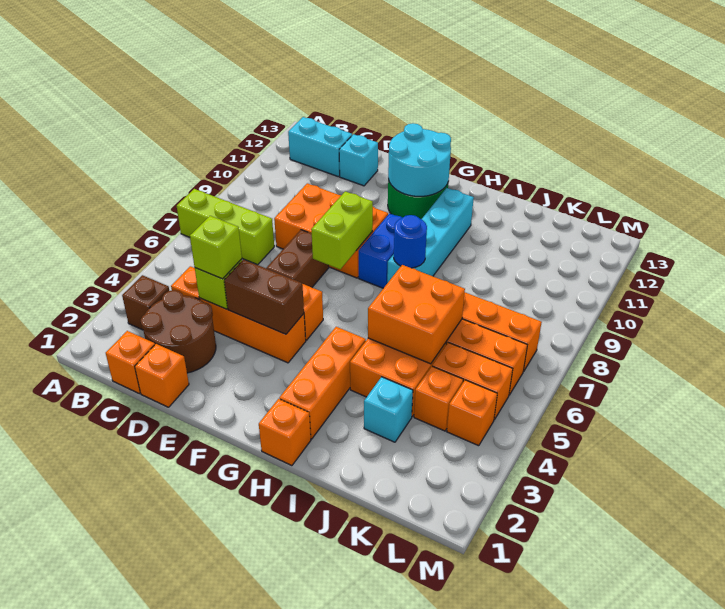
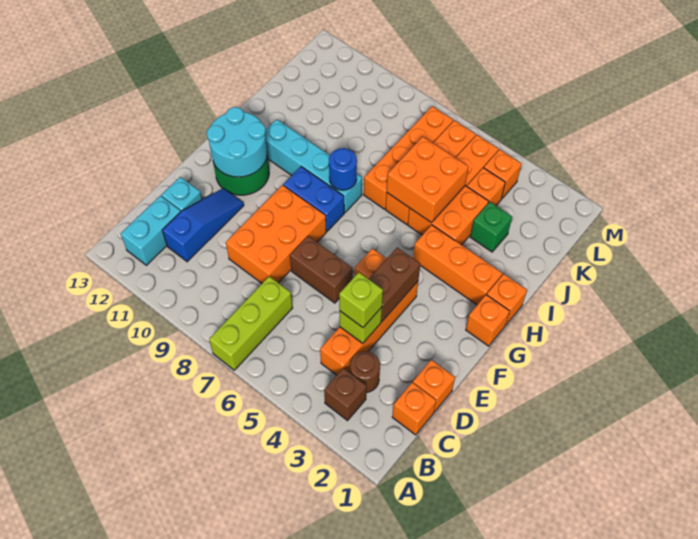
brown round brick C2:D3 level 1 -> brown round brick C3 level 1
none -> blue slope C11:E11 level 1 top C
lime brick F7:F8 level 2 -> none
none -> orange brick G1 level 1
cyan brick J3 level 1 -> green brick J3 level 1

